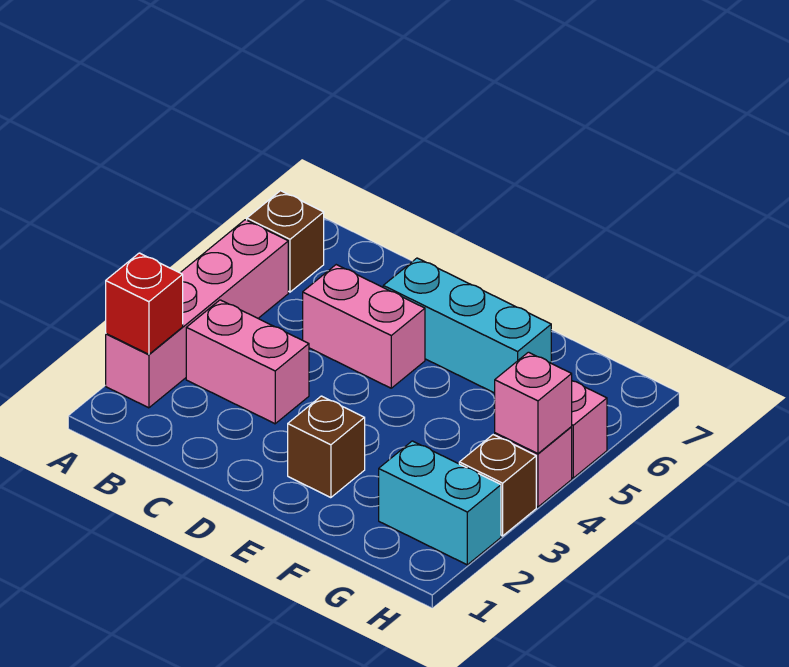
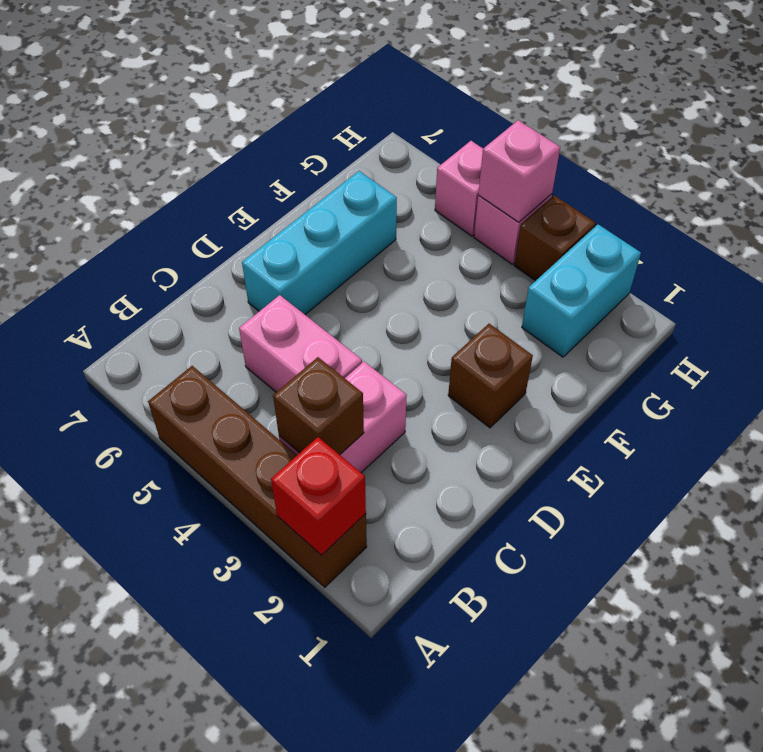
pink brick A2:A5 level 1 -> brown brick A2:A5 level 1
brown brick A6 level 1 -> brown brick B3 level 2
pink brick C5:D5 level 1 -> pink brick C4:C5 level 1

